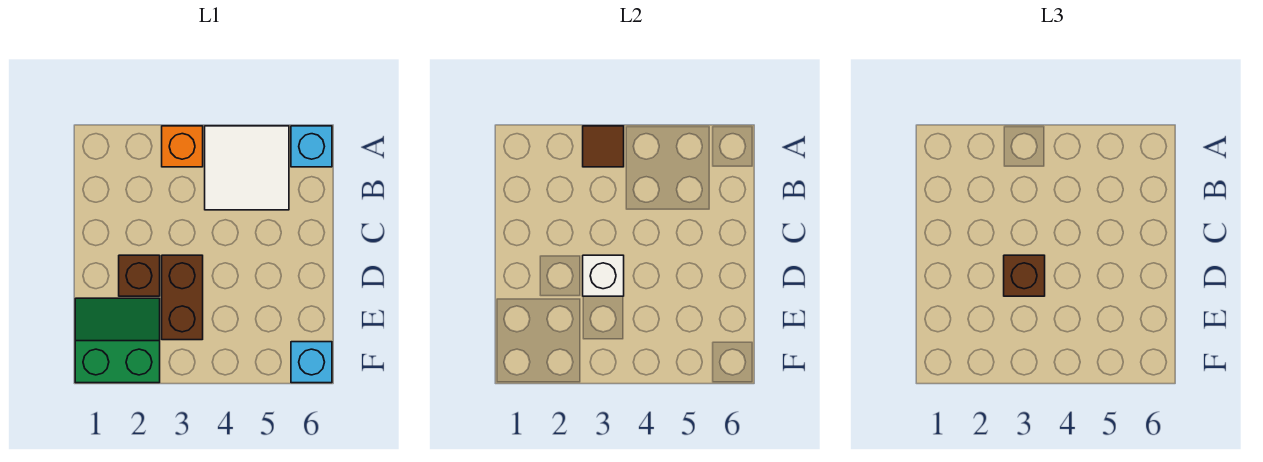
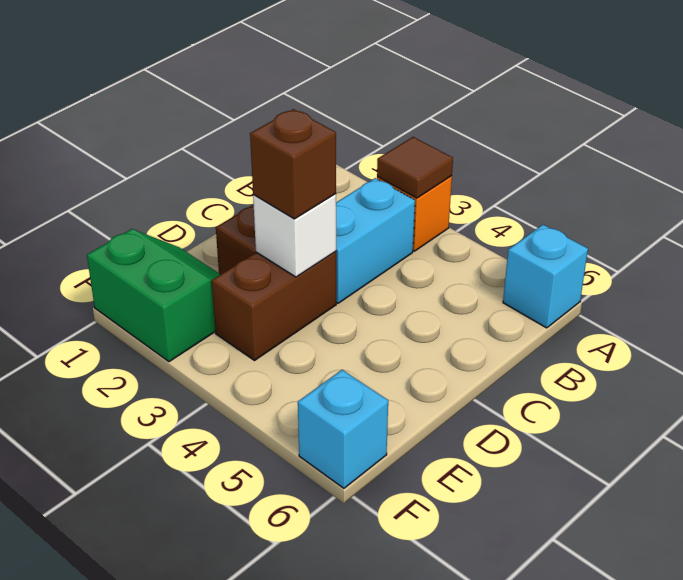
white tile A4:B5 level 1 -> none
none -> cyan brick B3:C3 level 1

